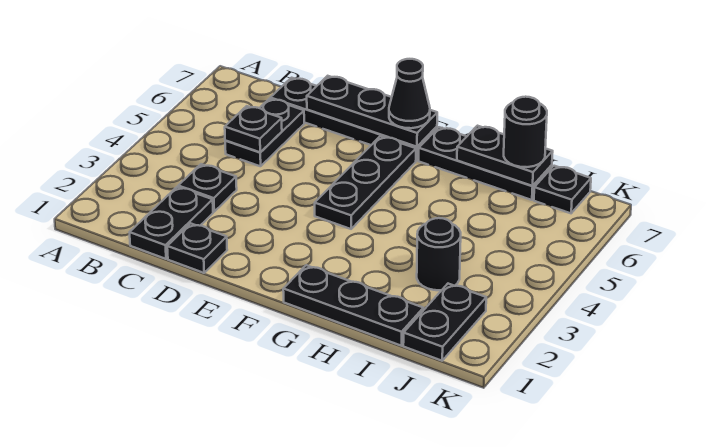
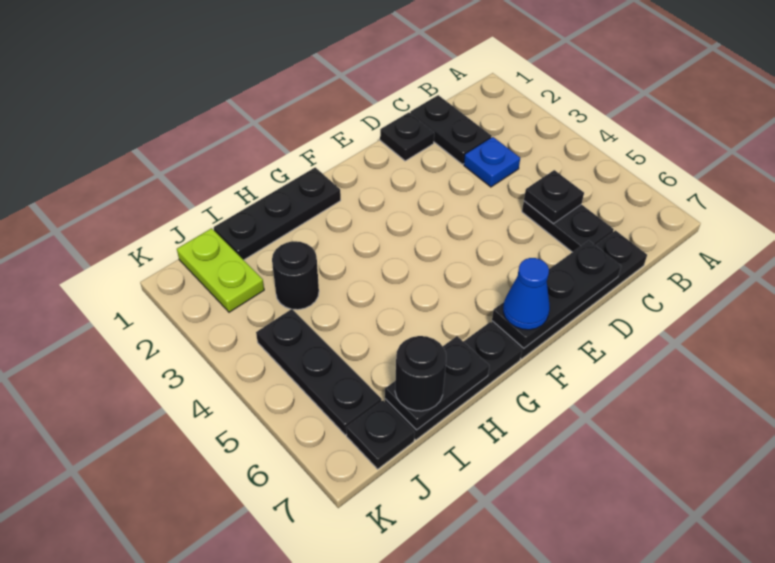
black plate C3 level 1 -> blue plate C3 level 1
black plate F4:F6 level 1 -> black plate J4:J6 level 1
black cone F7 level 3 -> blue cone F7 level 3
black plate J1:J2 level 1 -> lime plate J1:J2 level 1

